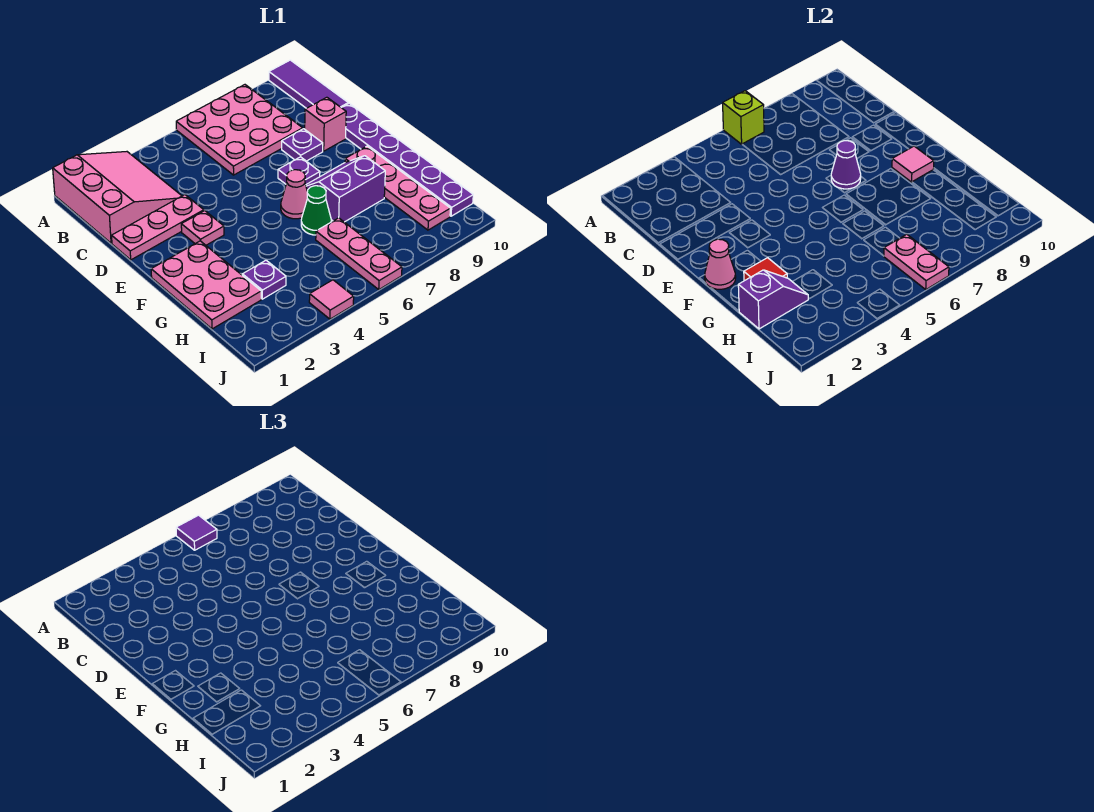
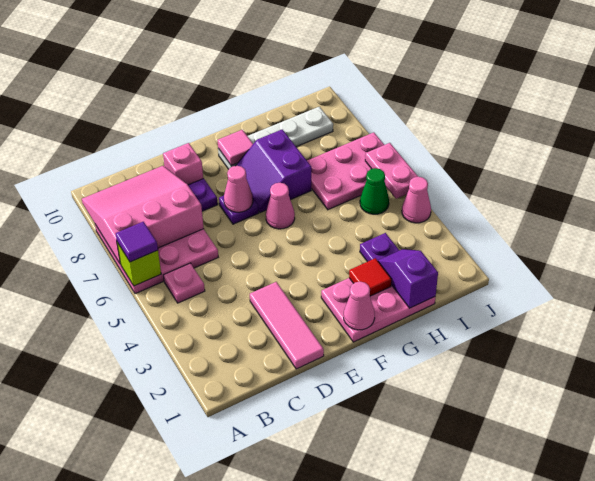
pink slope A1:C3 level 1 top 1 -> pink slope A7:C9 level 2 top 7
purple tile A10:C10 level 1 -> none
pink plate D1:D3 level 1 -> pink tile D1:D3 level 1
purple plate D10:I10 level 1 -> none
pink plate E3 level 1 -> pink plate B5 level 1
purple cone E7 level 2 -> pink cone E7 level 2
pink plate F9:I9 level 1 -> white plate F9:I9 level 1
green cone G6 level 1 -> green cone I5 level 1
pink plate H6:J6 level 1 -> pink plate H6:J7 level 1
pink plate I6:J6 level 2 -> pink plate J5:J6 level 2
pink tile J4 level 1 -> pink cone J4 level 1

